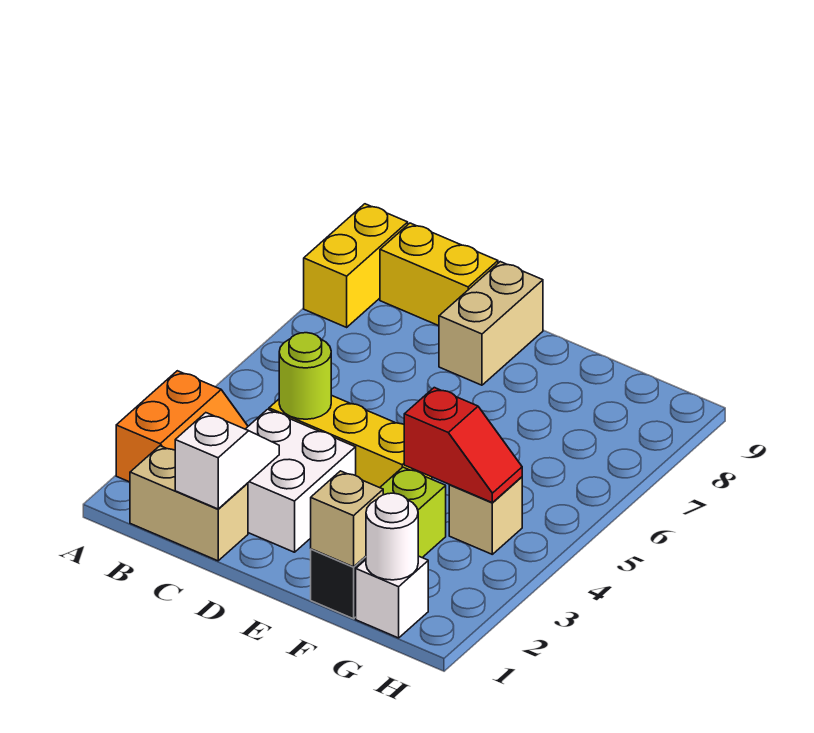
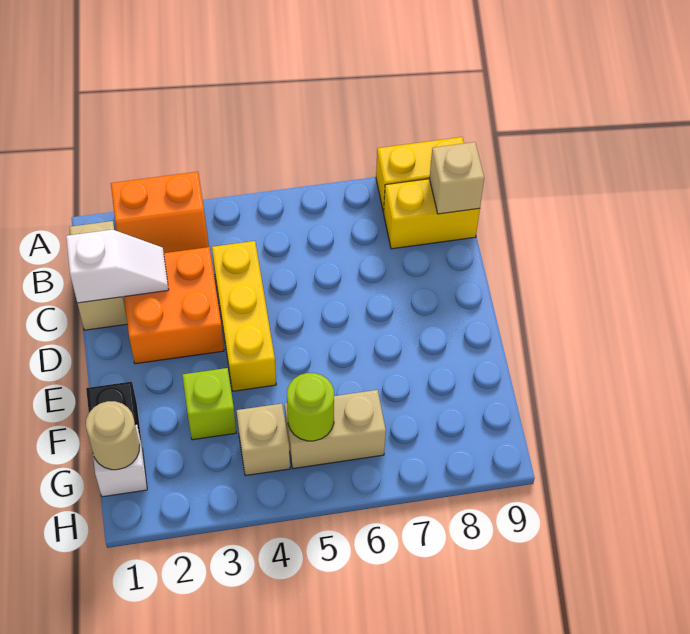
yellow brick B9:C9 level 1 -> yellow brick B8:B9 level 1
white brick C2:D3 level 1 -> orange brick C2:D3 level 1
lime round brick C4 level 2 -> lime round brick G5 level 2
tan brick D8:D9 level 1 -> tan brick G5:G6 level 1
tan brick F1 level 2 -> tan brick B9 level 2
red slope F4:G4 level 2 top F -> none
white round brick G1 level 2 -> tan round brick G1 level 2

